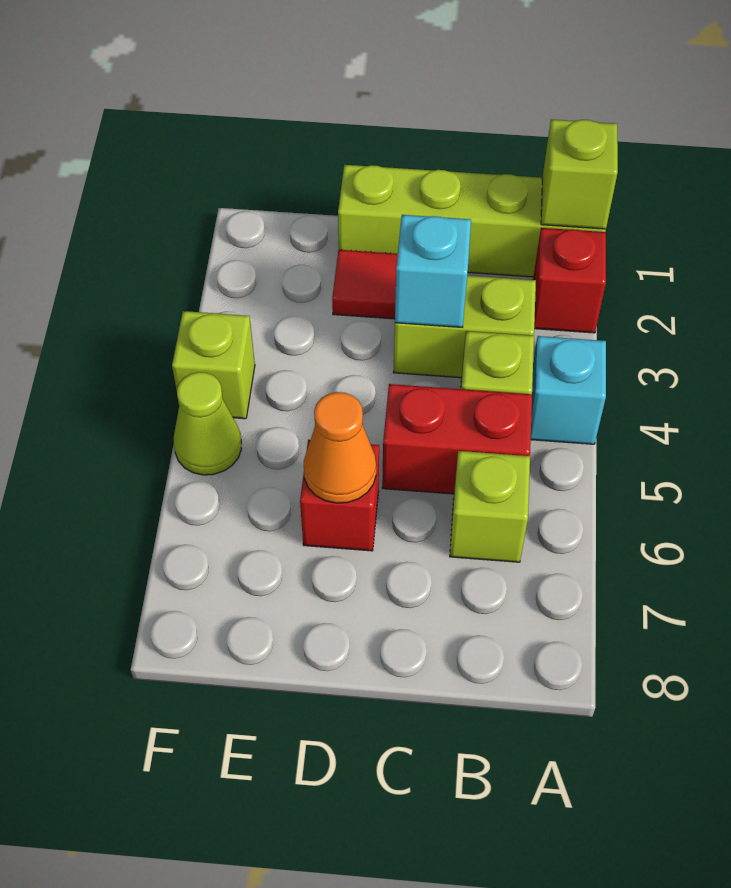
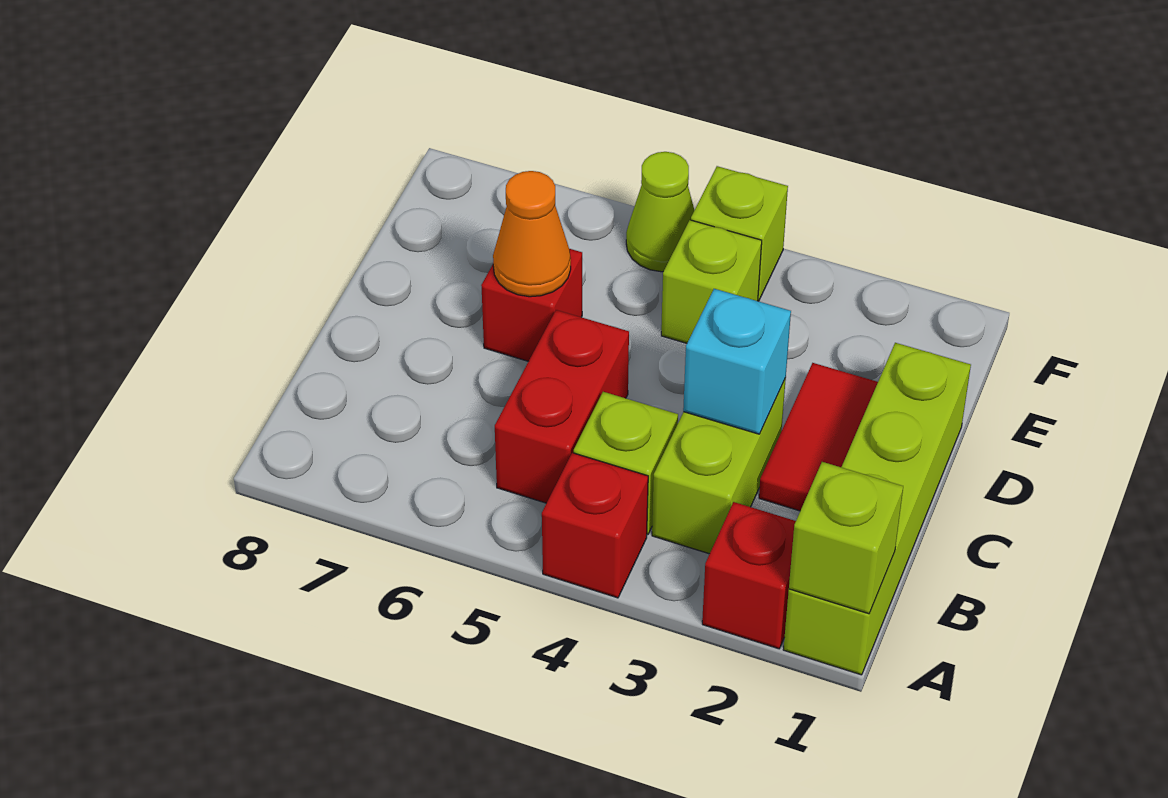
cyan brick A4 level 1 -> red brick A4 level 1
lime brick B6 level 1 -> lime brick E4 level 1

